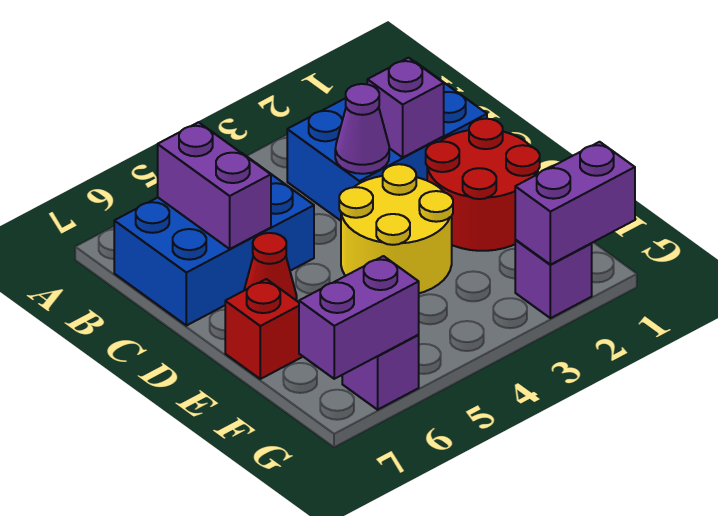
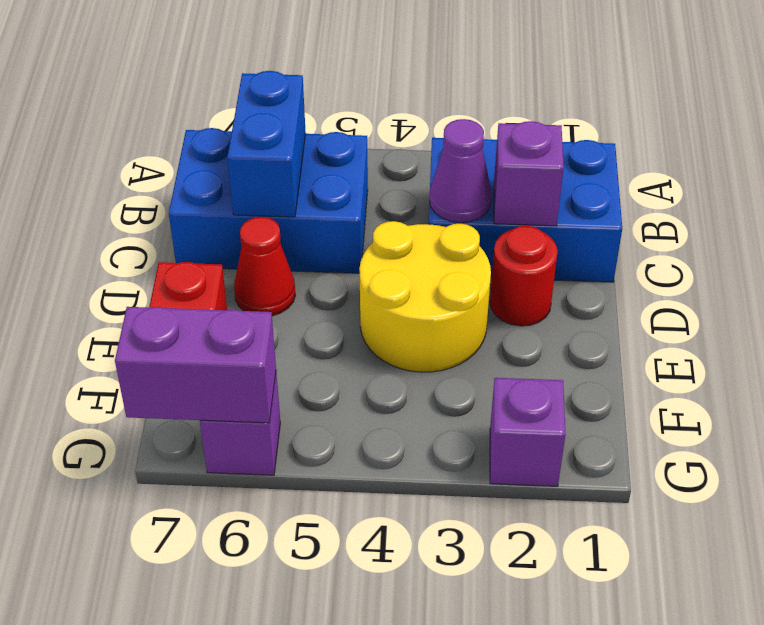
purple brick B6:C6 level 2 -> blue brick B6:C6 level 2
red round brick D1:E2 level 1 -> red round brick D2 level 1
purple brick G1:G2 level 2 -> none

